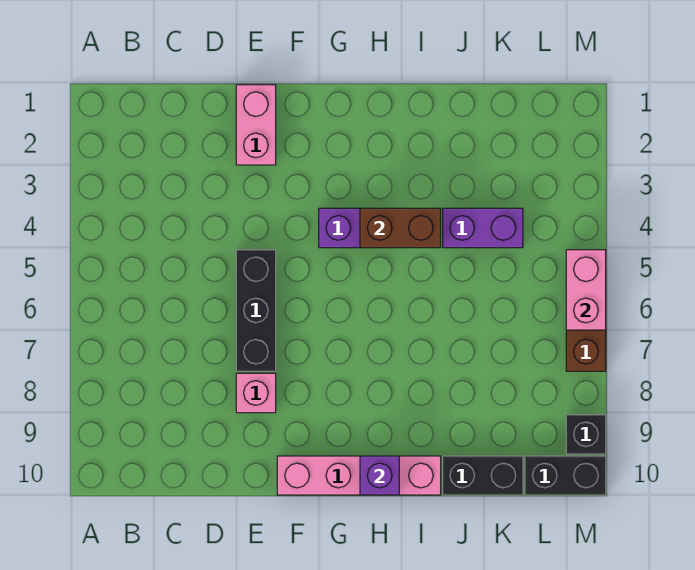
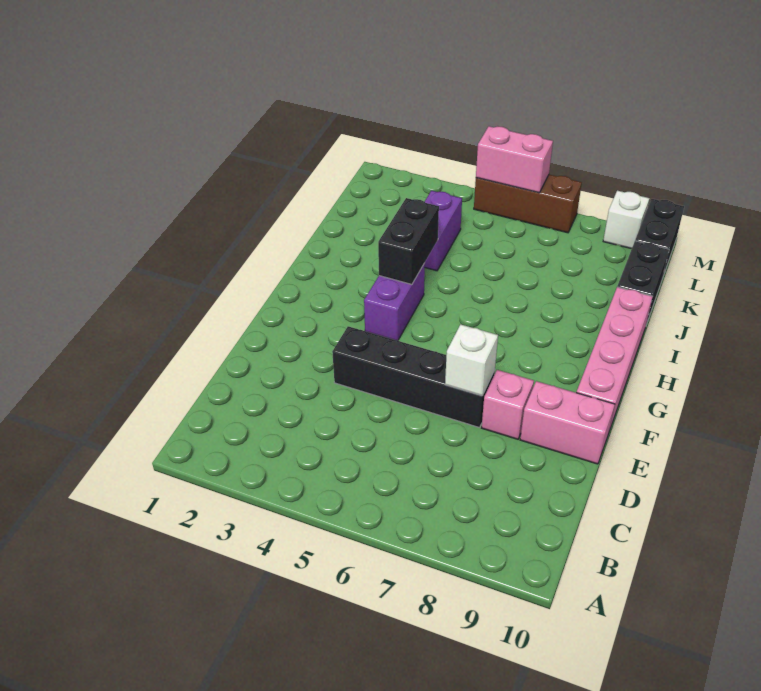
pink brick E1:E2 level 1 -> pink brick E9:E10 level 1
black brick E5:E7 level 1 -> black brick E4:E7 level 1
none -> white brick E7 level 2
brown brick H4:I4 level 2 -> black brick H4:I4 level 2
purple brick H10 level 2 -> none
black brick M9 level 1 -> white brick M9 level 1

